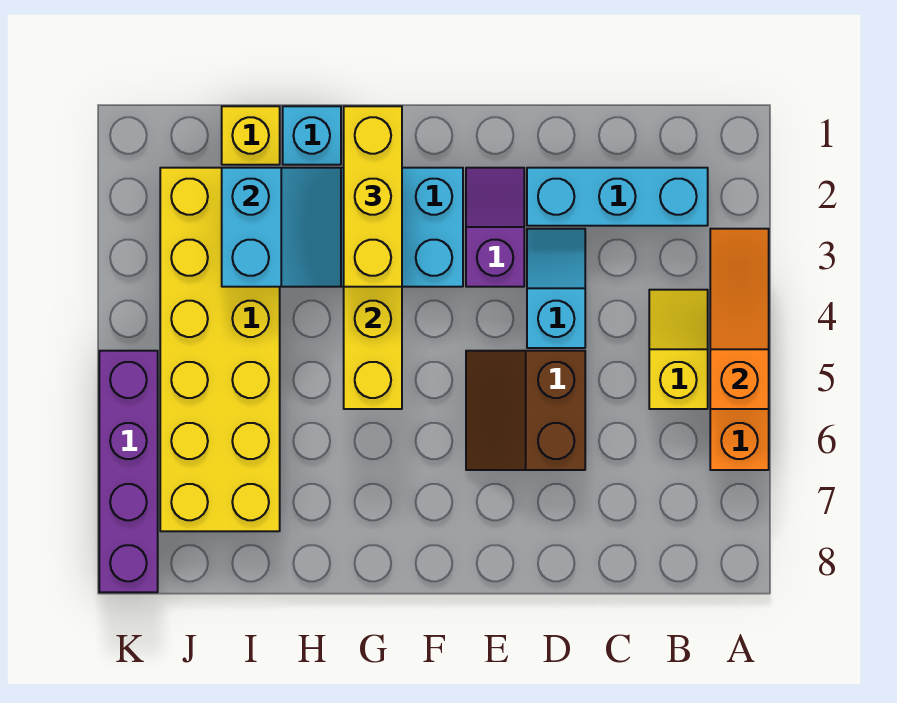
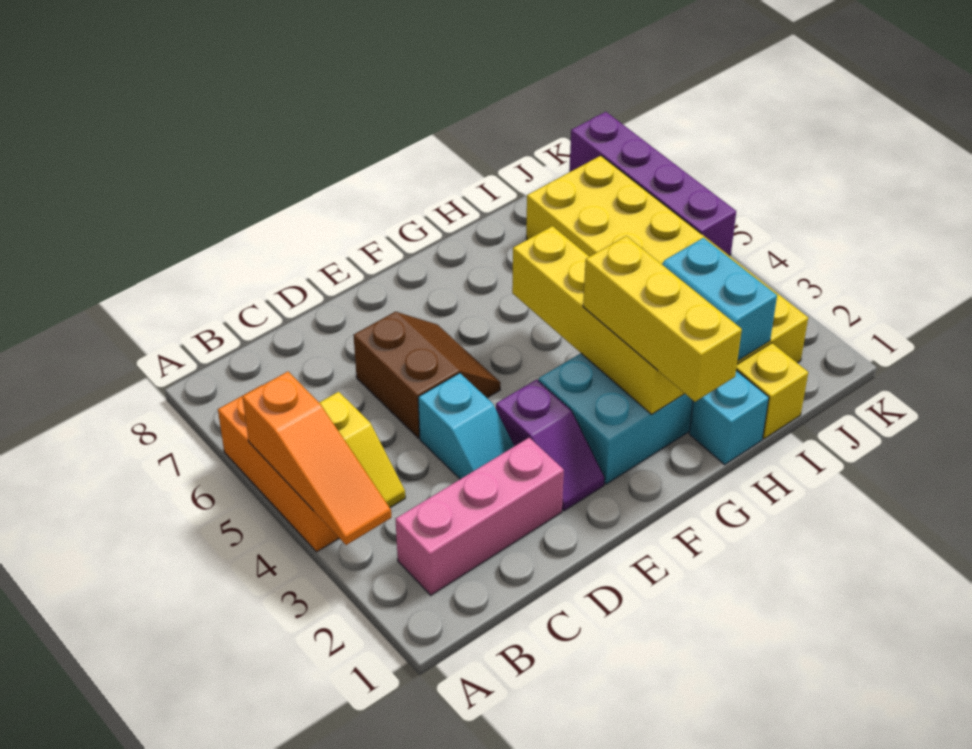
cyan brick B2:D2 level 1 -> pink brick B2:D2 level 1

